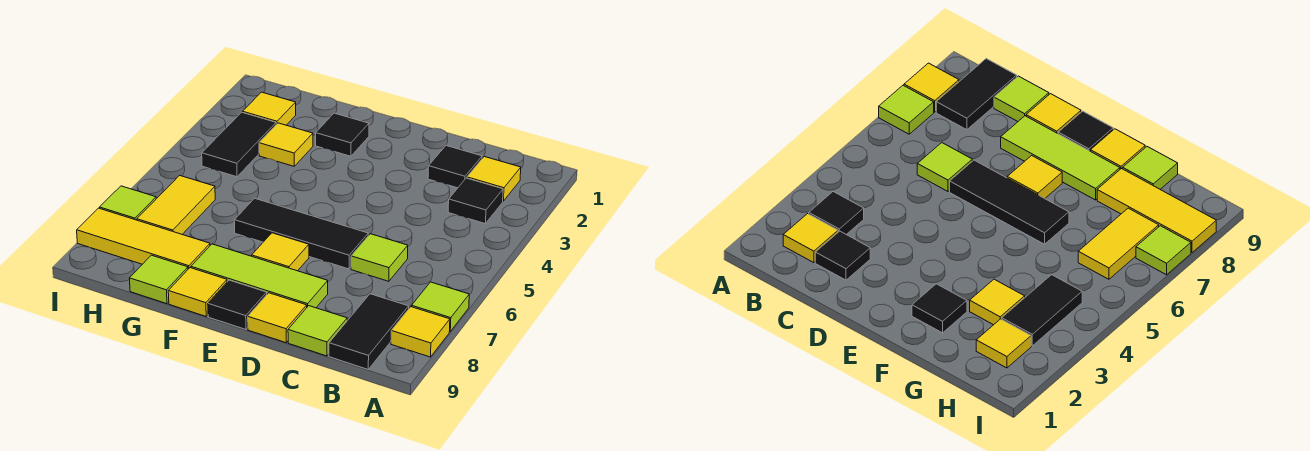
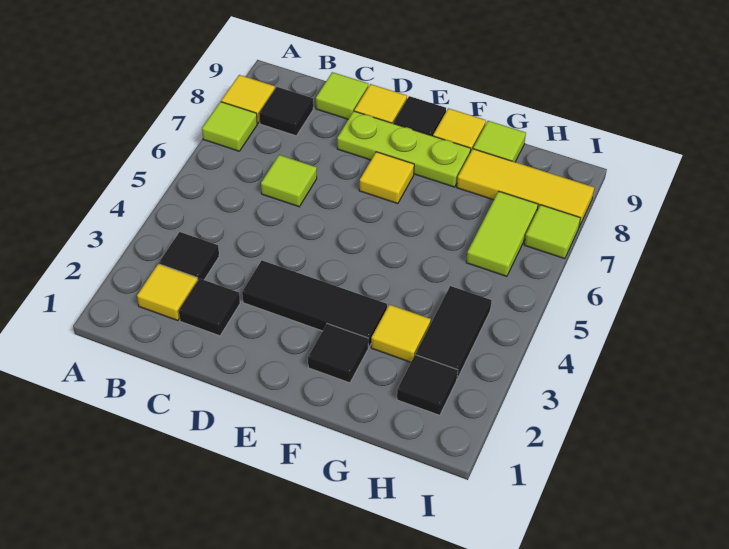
black tile B8:B9 level 1 -> black tile B8 level 1
black tile D6:F6 level 1 -> black tile D3:F3 level 1
lime tile D8:F8 level 1 -> lime plate D8:F8 level 1
yellow tile H2 level 1 -> black tile H2 level 1
yellow tile H6:H7 level 1 -> lime tile H6:H7 level 1

